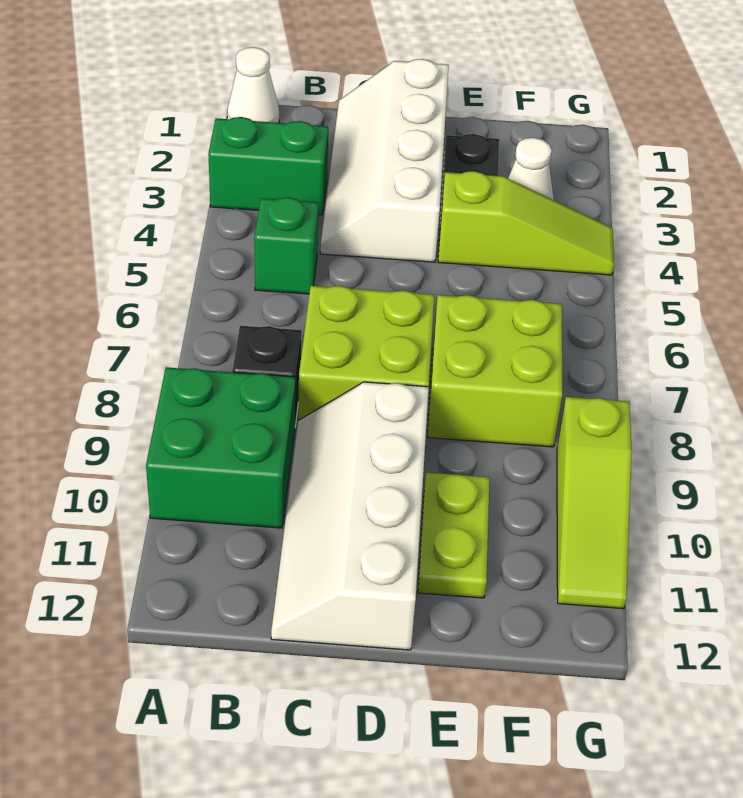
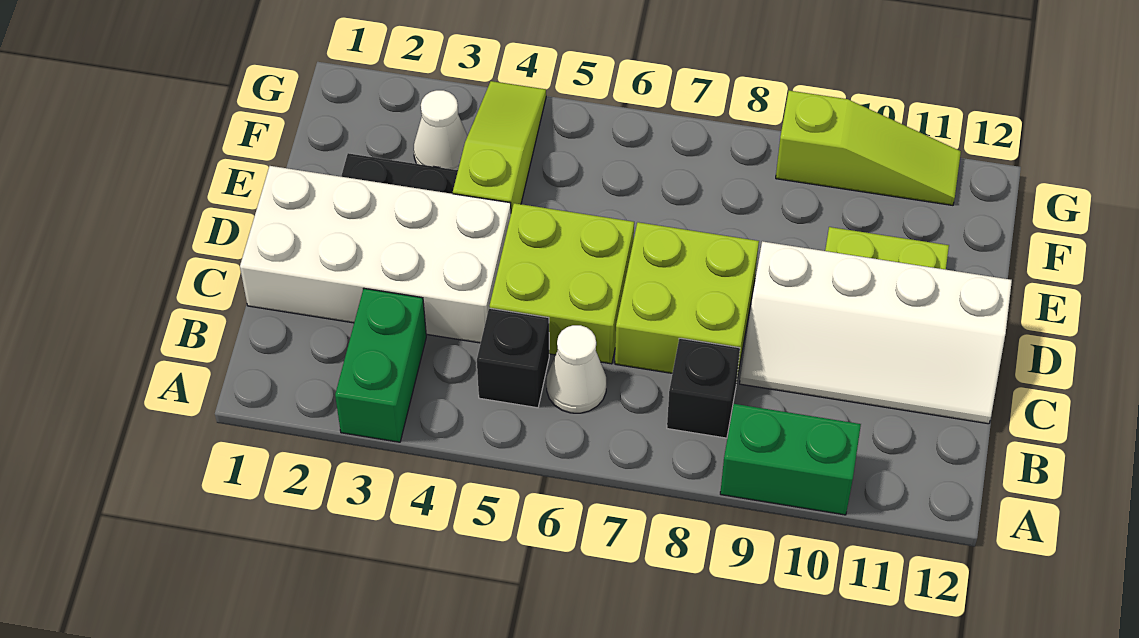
white cone A1 level 1 -> white cone B6 level 1
green brick A9:B10 level 1 -> green brick A9:A10 level 1
green brick B5 level 1 -> black brick B5 level 1
white slope C1:D4 level 1 top D -> white brick C1:D4 level 1
lime brick E7:F8 level 1 -> lime brick C5:D6 level 1

